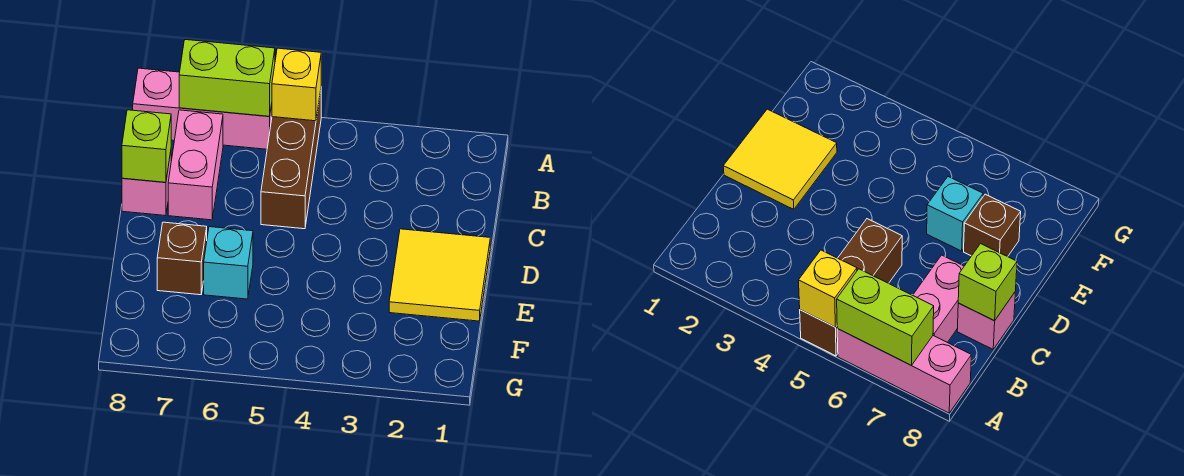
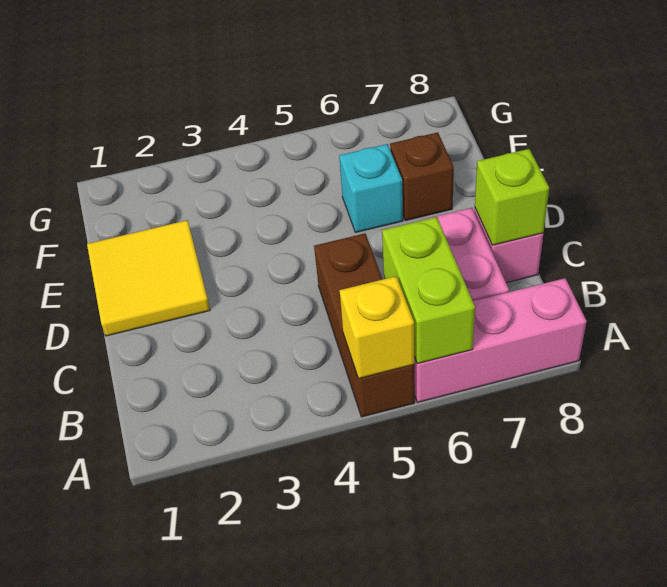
lime brick A6:A7 level 2 -> lime brick A6:B6 level 2

